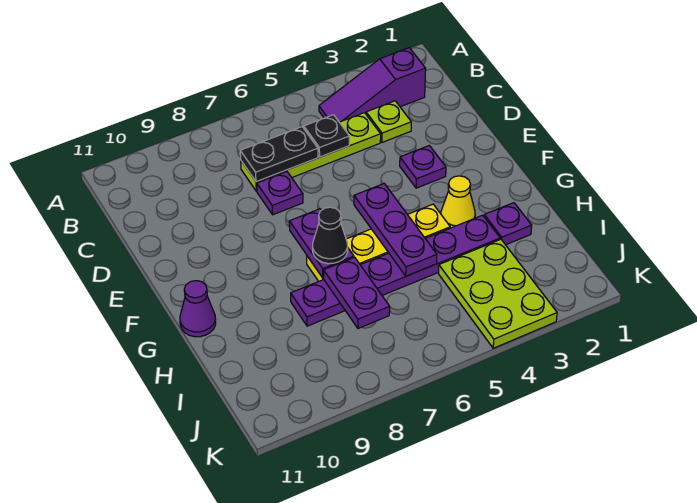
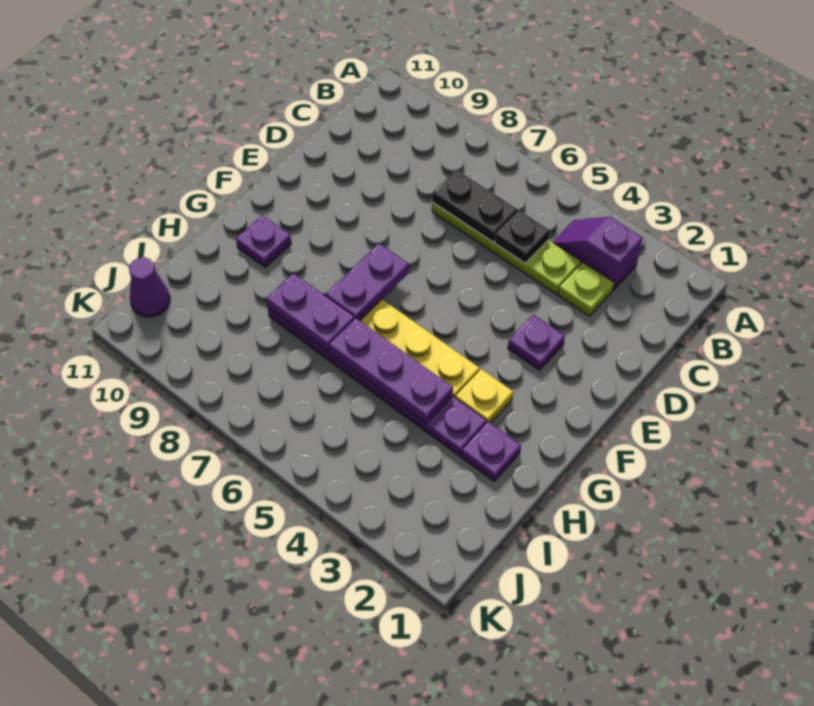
purple slope B2:B4 level 1 top 2 -> purple slope B3:B4 level 1 top 3
purple plate D7 level 1 -> purple plate G10 level 1
purple plate F5:H5 level 2 -> purple plate H4:H6 level 2
yellow cone G3 level 1 -> yellow plate G3 level 1
black cone G7 level 3 -> none
purple cone G11 level 1 -> purple cone J11 level 1
purple plate H7:I7 level 2 -> purple plate H7:H8 level 2
lime plate I3:K4 level 1 -> none

